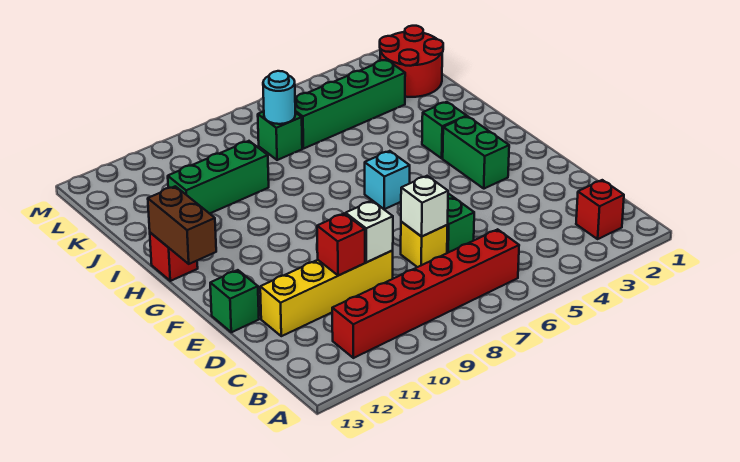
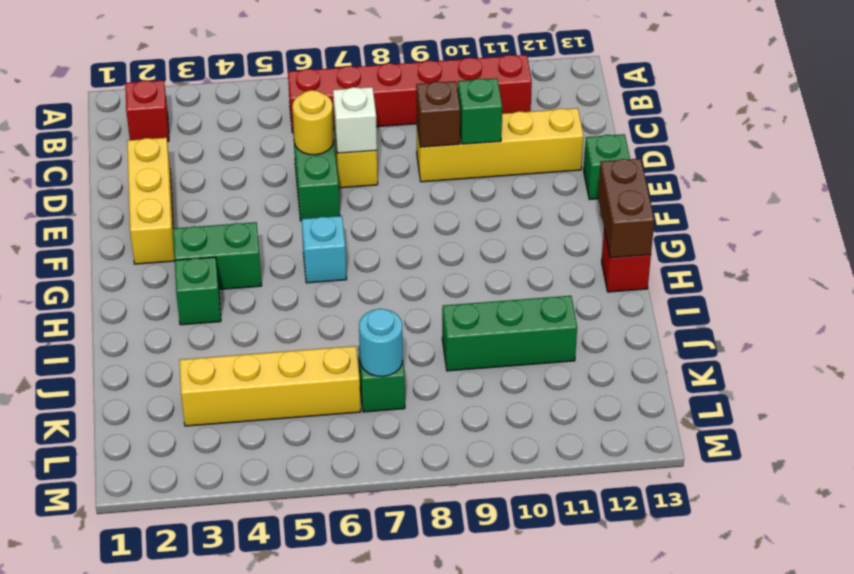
none -> yellow brick D2:F2 level 1
none -> yellow round brick D6 level 2
white brick D9 level 2 -> brown brick D9 level 2
red brick D10 level 2 -> green brick D10 level 2
green brick F3:G3 level 1 -> green brick G3:G4 level 1
red round brick K1:L2 level 1 -> none
green brick K3:K6 level 1 -> yellow brick K3:K6 level 1

